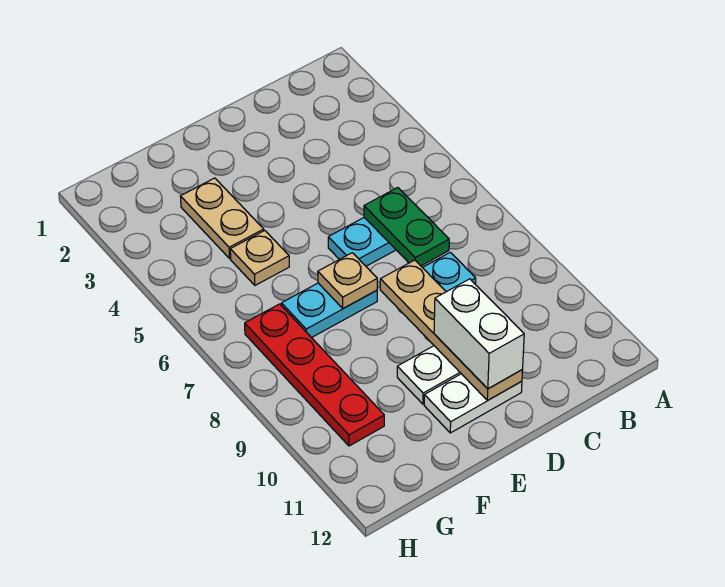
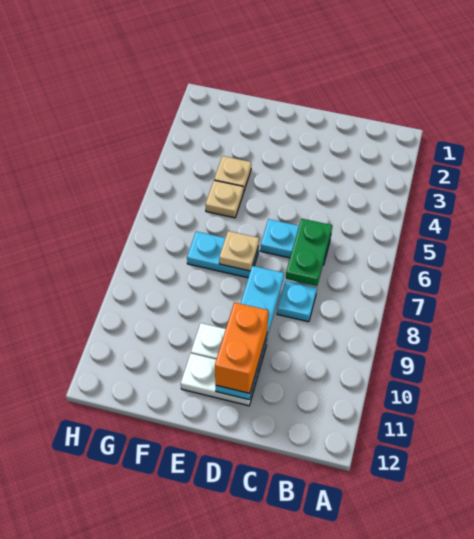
tan plate D8:D11 level 2 -> cyan plate D8:D11 level 2
white brick D10:D11 level 3 -> orange brick D10:D11 level 3
tan plate F3:F4 level 1 -> tan plate F4 level 1
red plate G7:G10 level 1 -> none

